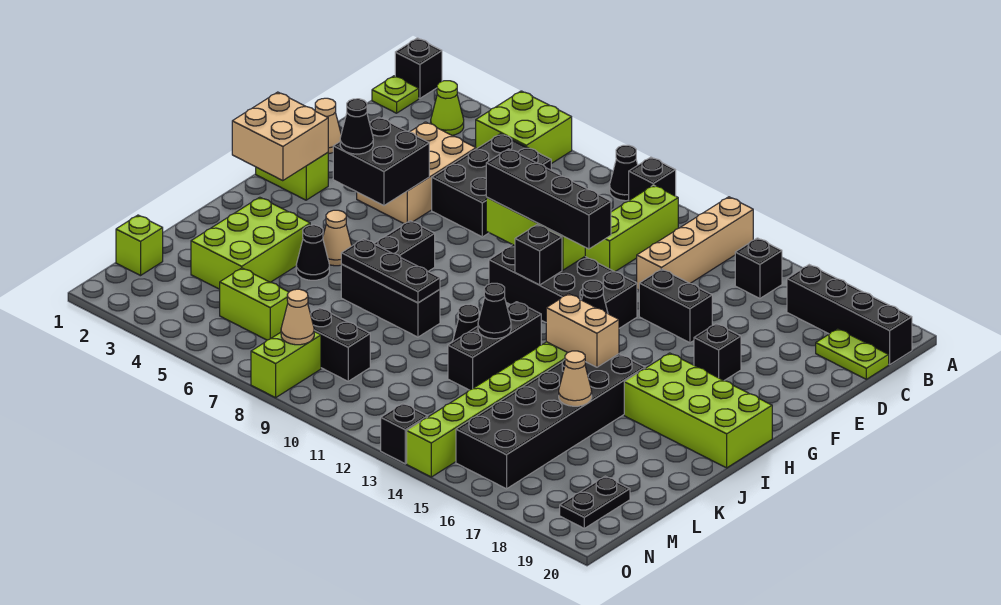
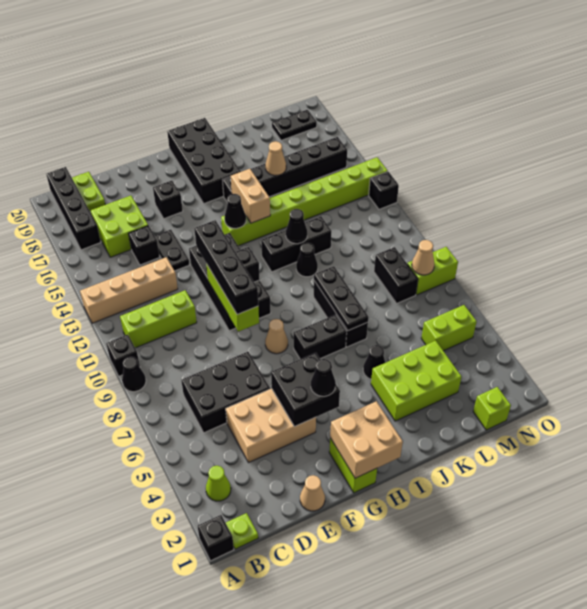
lime brick A5:B6 level 1 -> lime brick C16:D17 level 1
black brick B15 level 1 -> black brick D15 level 1
black brick E14:E15 level 1 -> black plate E14:E15 level 1
lime brick H17:I20 level 1 -> black brick H17:I20 level 1
tan cone I5 level 1 -> tan cone G8 level 1
black brick I15:N16 level 1 -> black brick I16:N16 level 1
lime brick M5:M6 level 1 -> lime brick M5:N5 level 1

